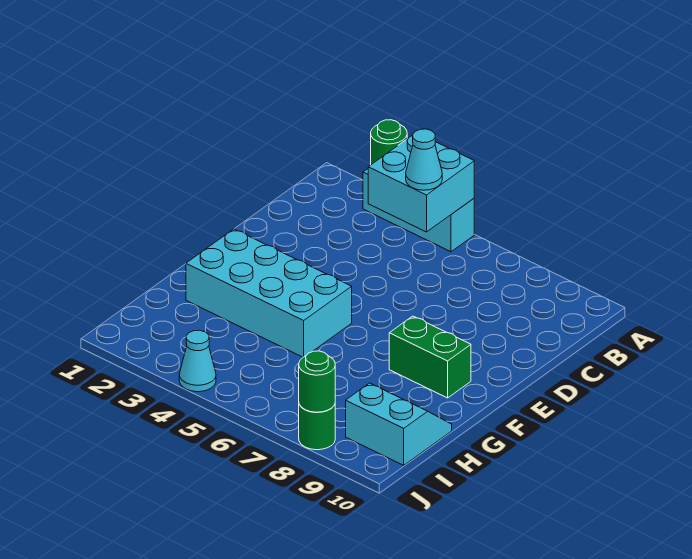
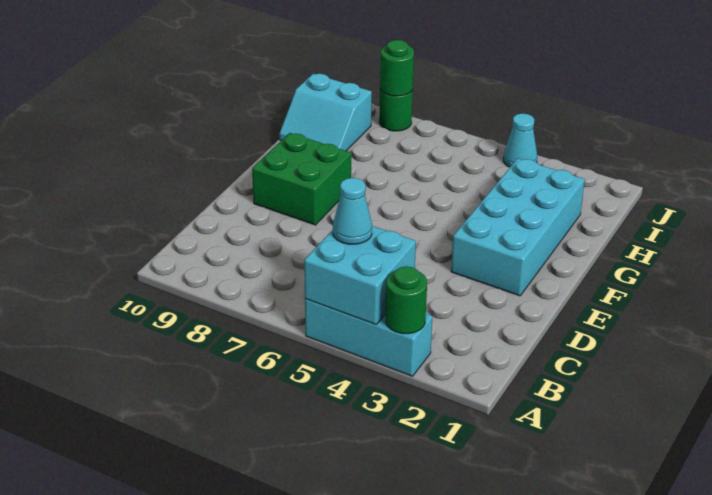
cyan brick F2:G5 level 1 -> cyan brick E2:H3 level 1
green brick F8:F9 level 1 -> green brick E8:F9 level 1

